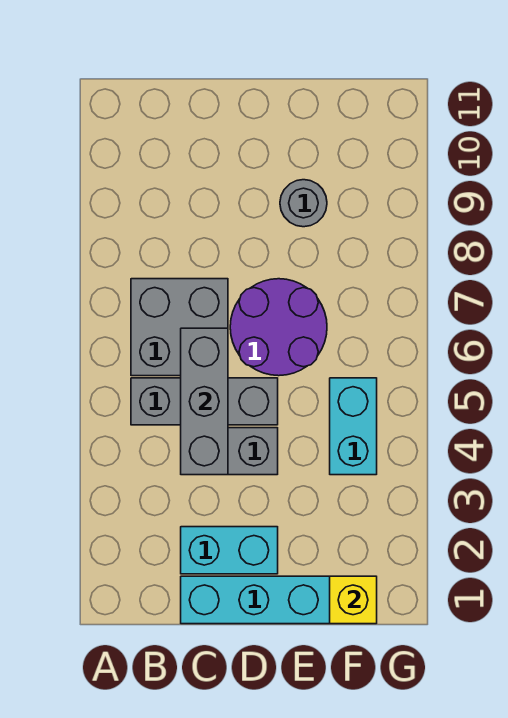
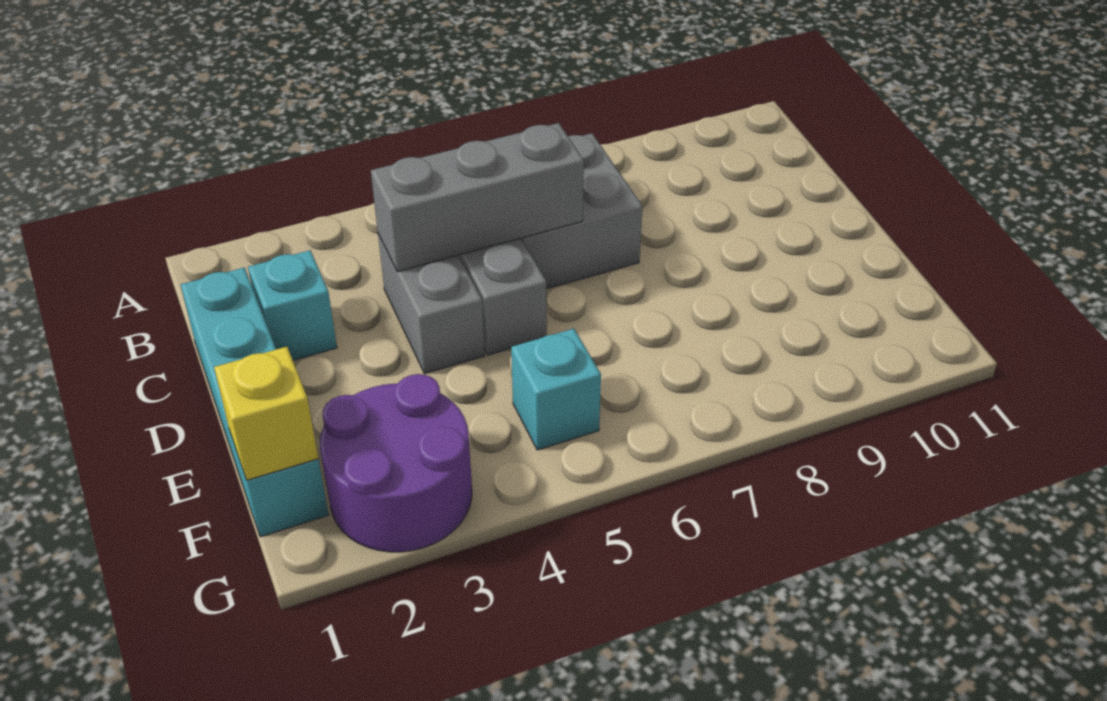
cyan brick C2:D2 level 1 -> cyan brick C2 level 1
purple round brick D6:E7 level 1 -> purple round brick F2:G3 level 1
grey round brick E9 level 1 -> none
cyan brick F4:F5 level 1 -> cyan brick F5 level 1

